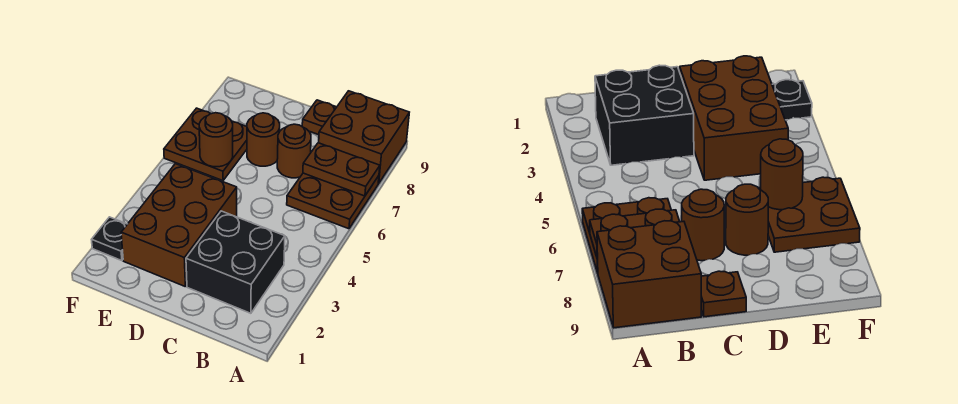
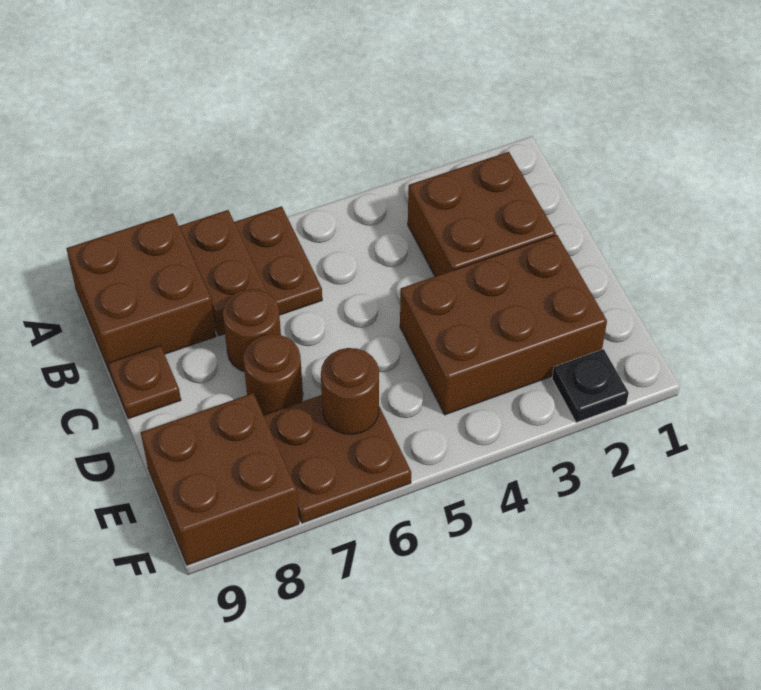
black brick B2:C3 level 1 -> brown brick B2:C3 level 1
none -> brown brick E8:F9 level 1

